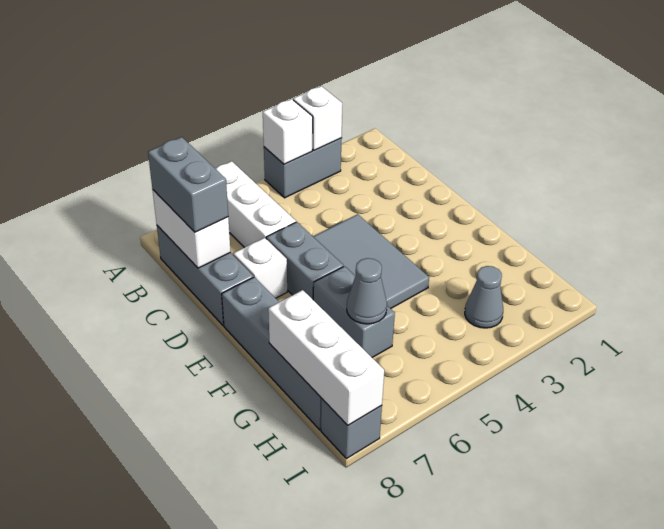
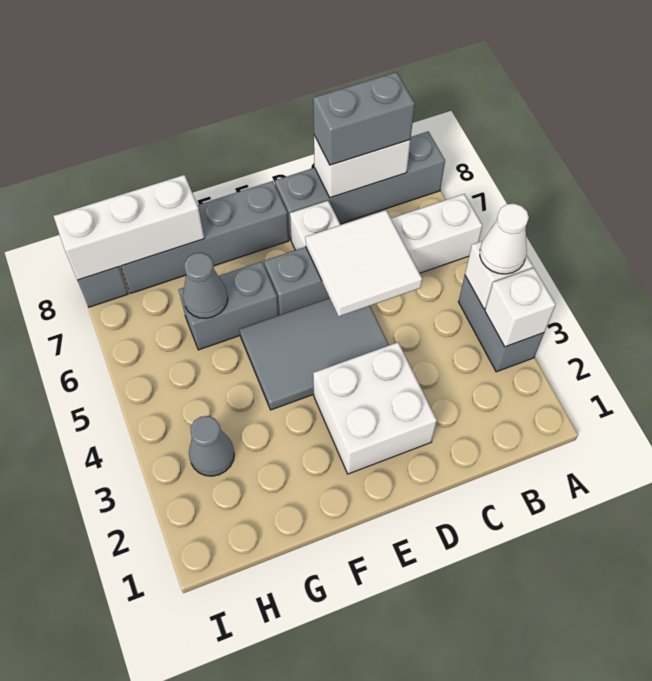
none -> white cone A4 level 3
grey brick B8:D8 level 1 -> grey brick A8:D8 level 1
none -> white tile C5:D6 level 2
none -> white brick D2:E3 level 1

